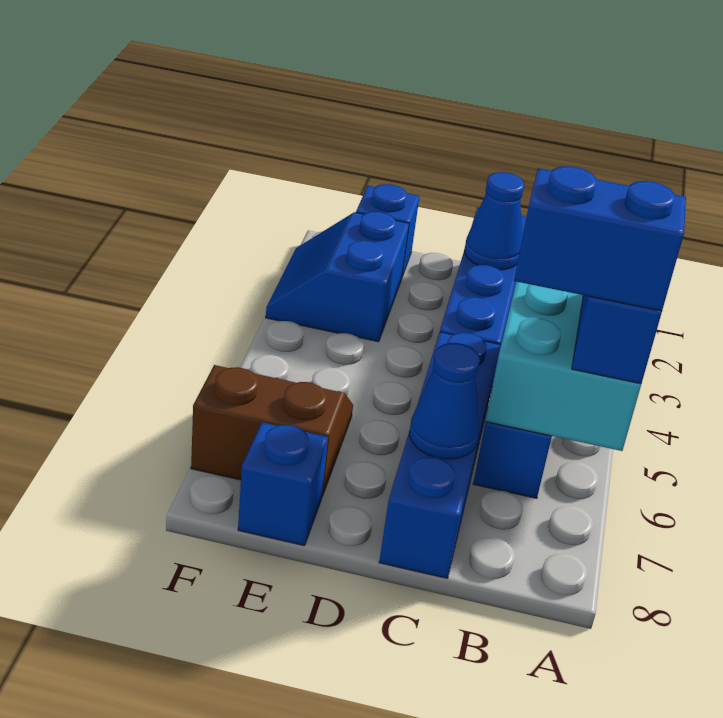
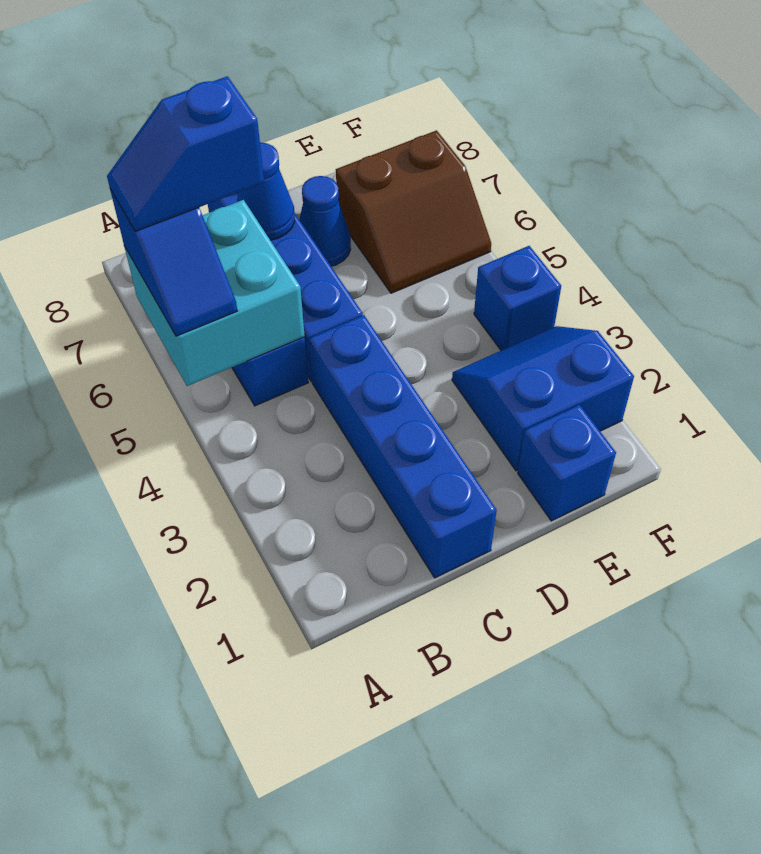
blue brick A6:B6 level 4 -> blue slope A6:B6 level 4 top B
blue cone C2 level 2 -> blue cone D7 level 1
blue slope E2:F3 level 1 top E -> blue slope E2:F3 level 1 top 2
blue brick E8 level 1 -> blue brick F4 level 1

